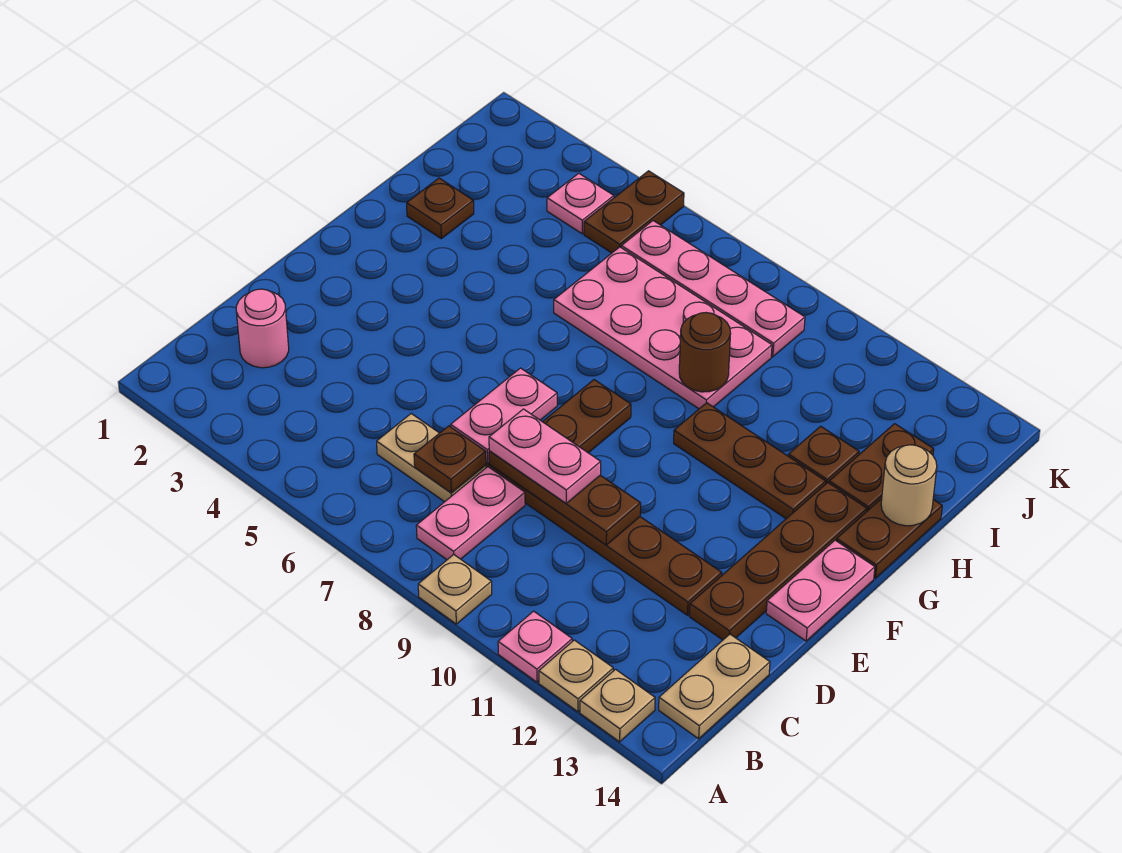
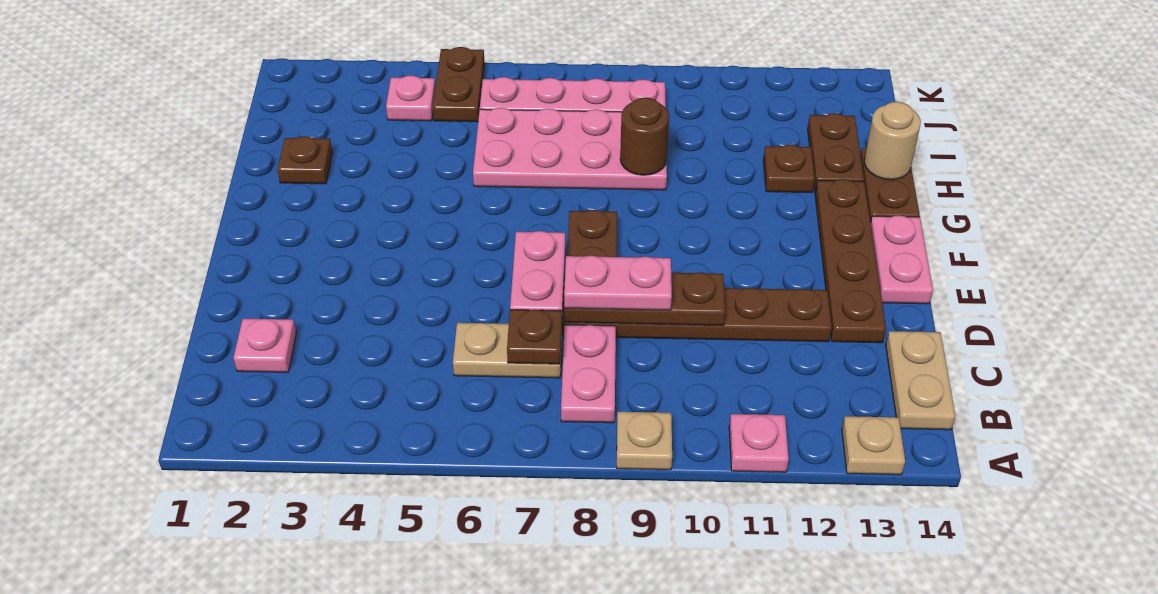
tan plate A12 level 1 -> none
pink round brick C2 level 1 -> pink plate C2 level 1
brown plate G10:G12 level 1 -> none

